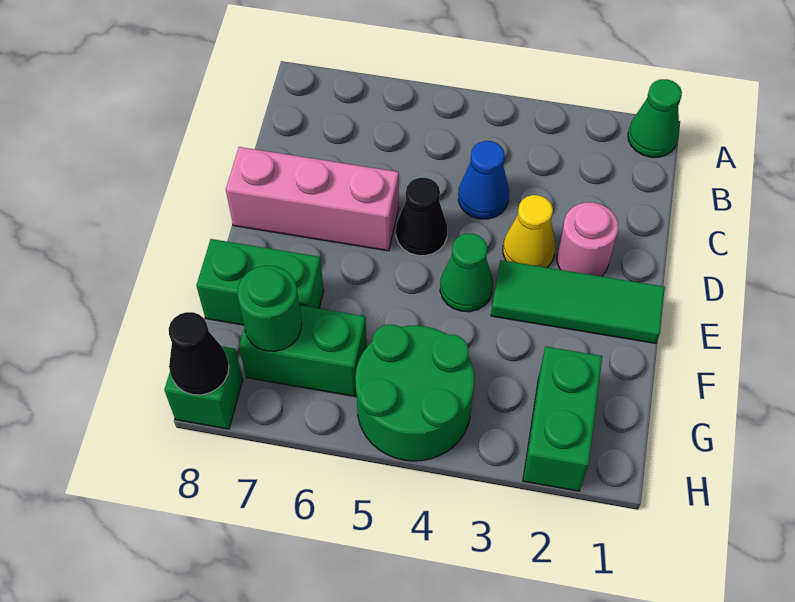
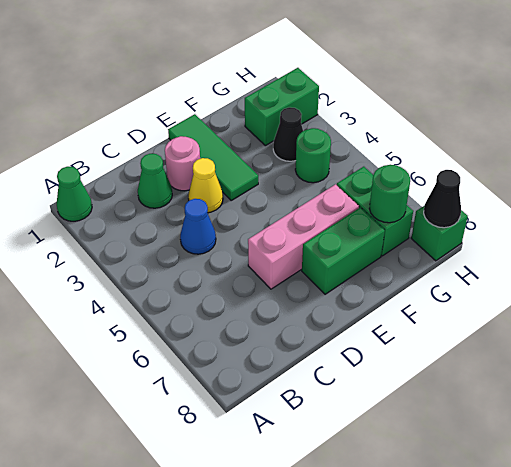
black cone D5 level 1 -> black cone G3 level 1
pink brick D6:D8 level 1 -> pink brick D6:F6 level 1
green cone E4 level 1 -> green cone C2 level 1
green brick F7:F8 level 1 -> green brick E7:F7 level 1
green round brick G4:H5 level 1 -> green round brick G4 level 1

